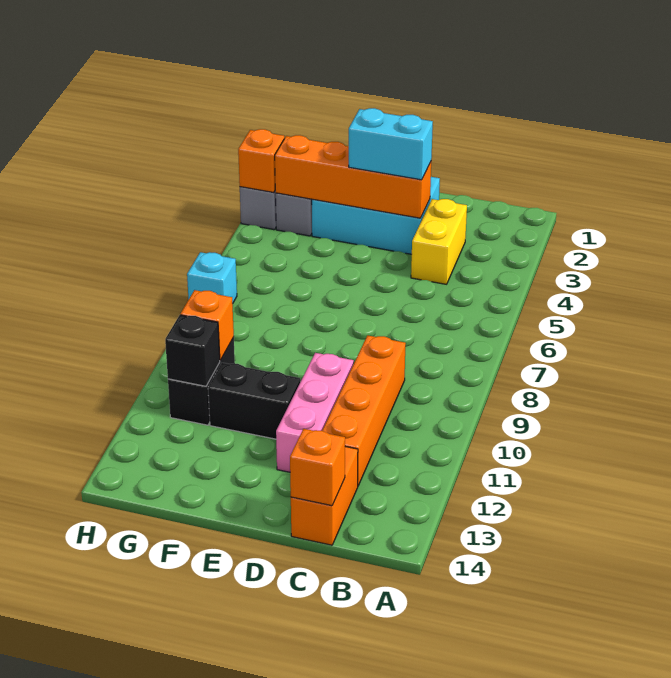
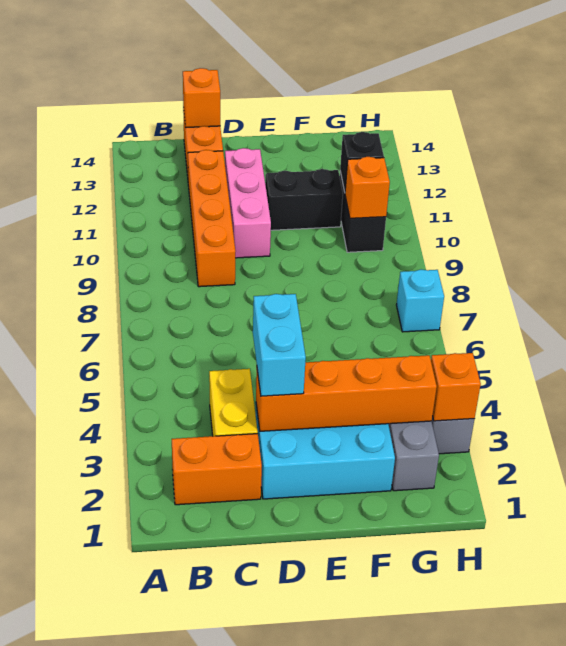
none -> orange brick B2:C2 level 1
cyan brick D3:E3 level 3 -> cyan brick D3:D4 level 3

